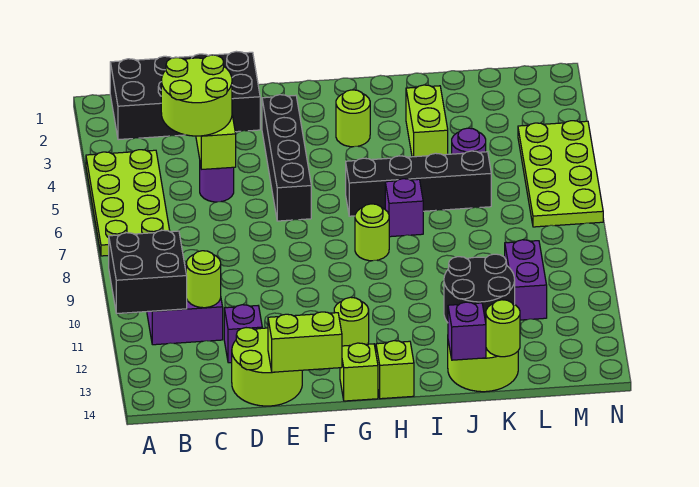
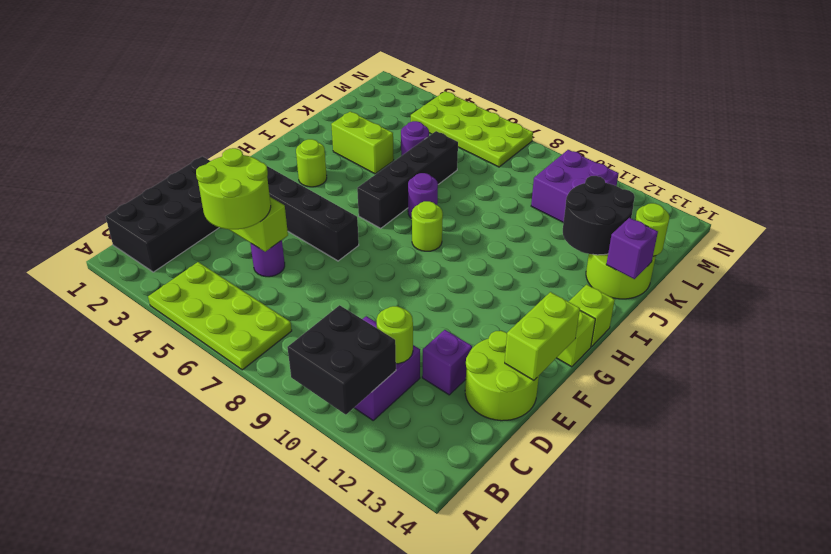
lime round brick G12 level 1 -> none
purple brick I7 level 1 -> purple round brick I7 level 1
purple brick L10:L11 level 1 -> purple brick L10:M11 level 1

